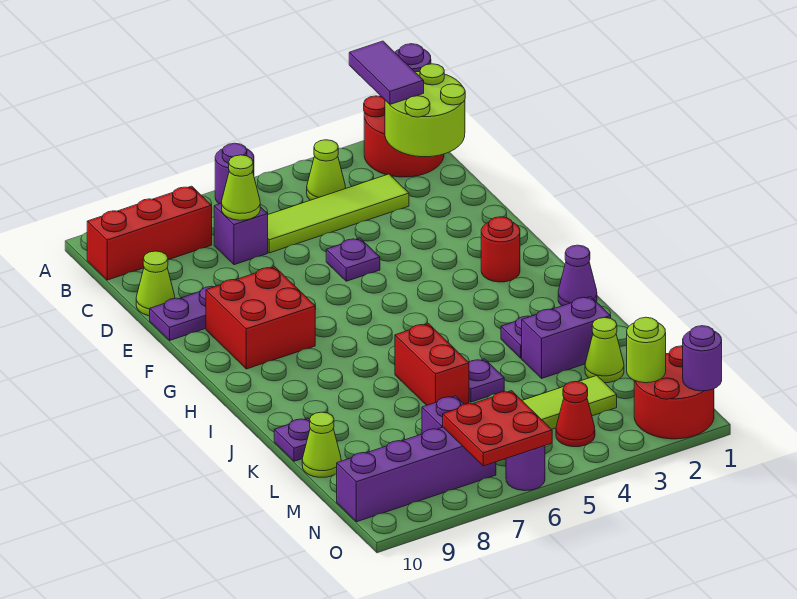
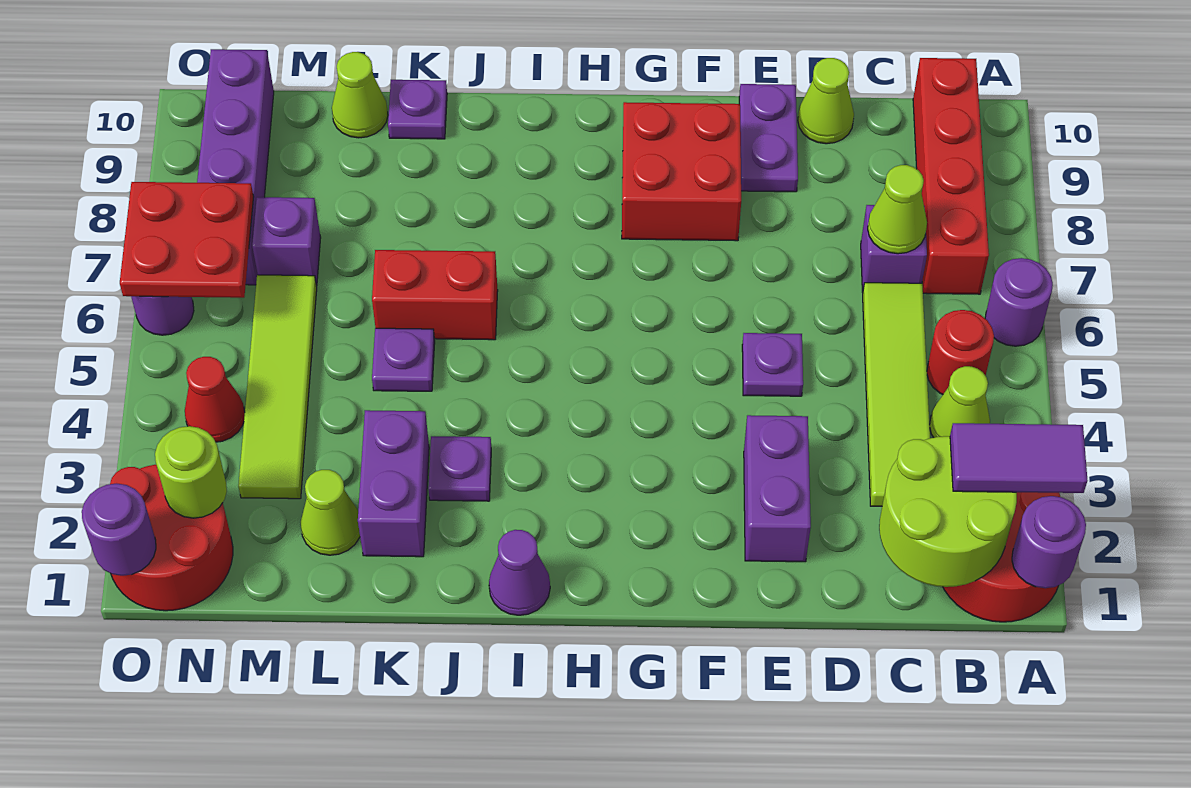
red brick B8:B10 level 1 -> red brick B7:B10 level 1
none -> purple brick E2:E3 level 1
red round brick G2 level 1 -> red round brick B5 level 1

